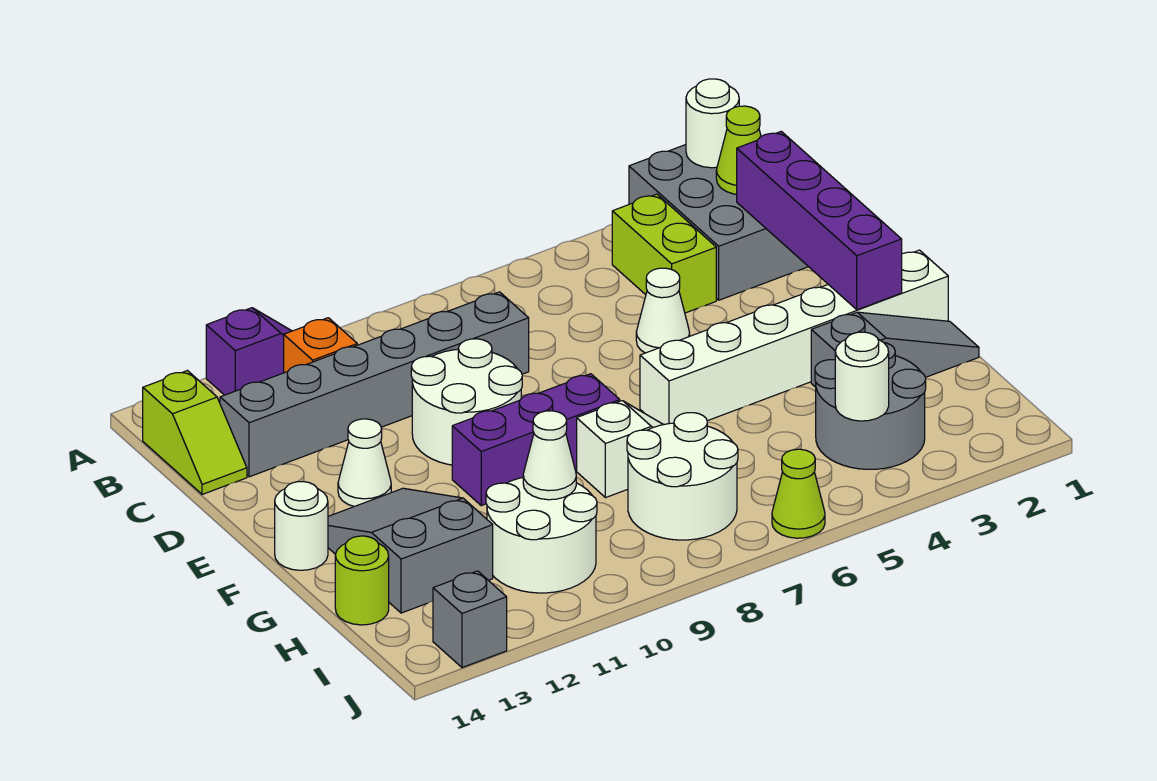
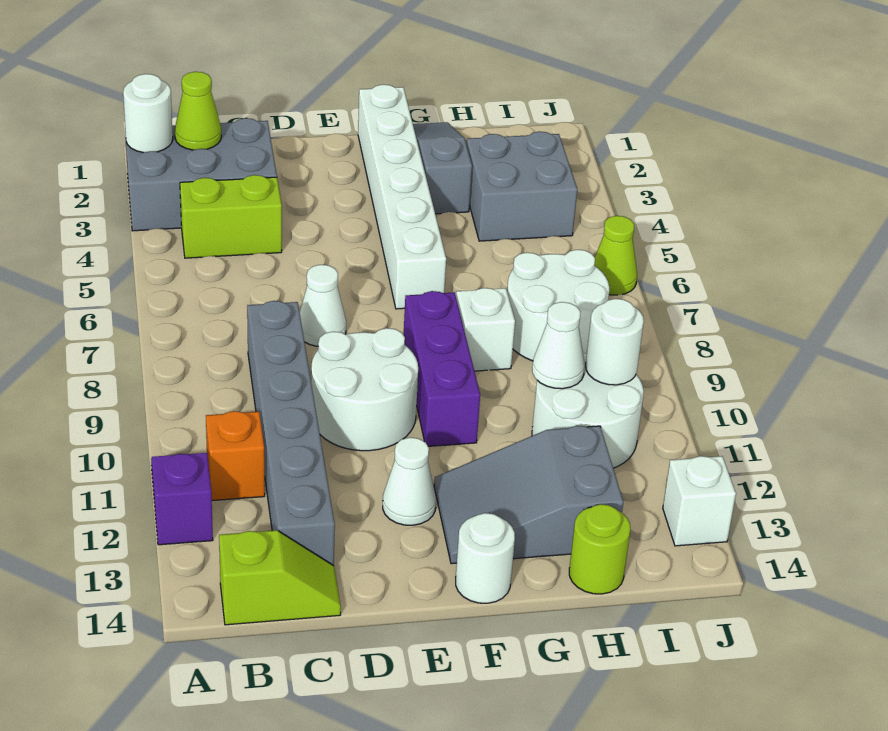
purple brick C2:F2 level 2 -> none
white cone D5 level 1 -> white cone D7 level 1
grey round brick H3:I4 level 1 -> grey brick H3:I4 level 1
white round brick I4 level 2 -> white round brick I10 level 2
grey brick J13 level 1 -> white brick J13 level 1

